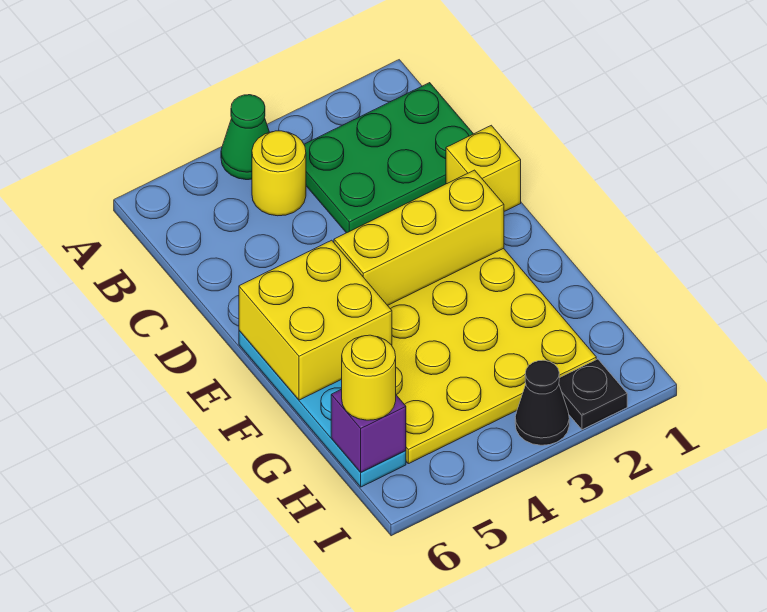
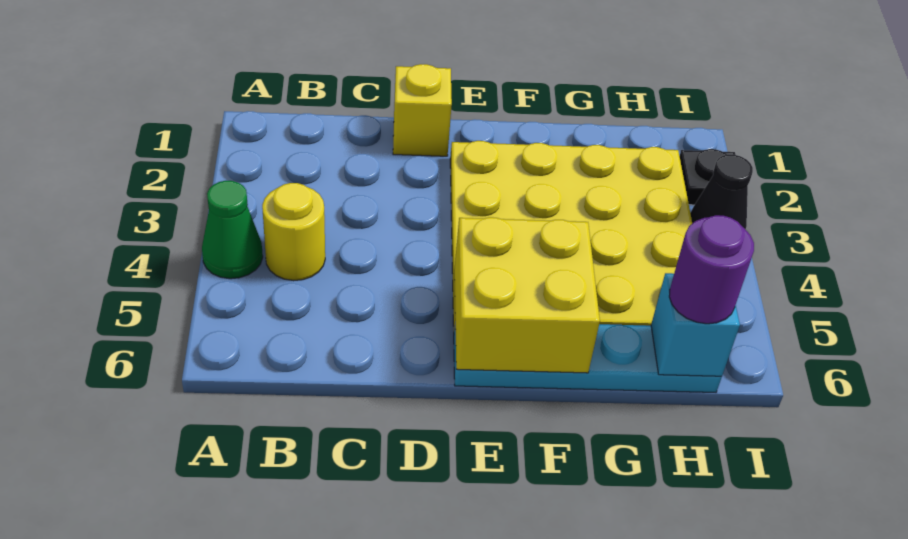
green plate B1:C3 level 1 -> none
yellow brick E2:E4 level 2 -> none
purple brick H6 level 2 -> cyan brick H6 level 2
yellow round brick H6 level 3 -> purple round brick H6 level 3

